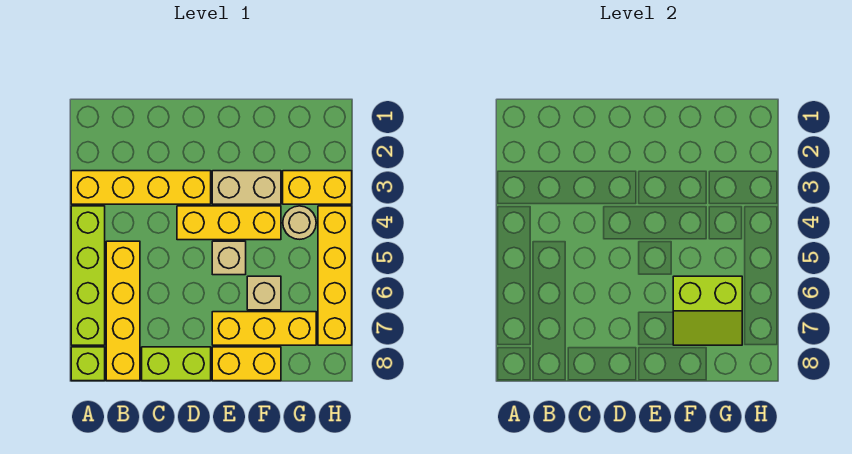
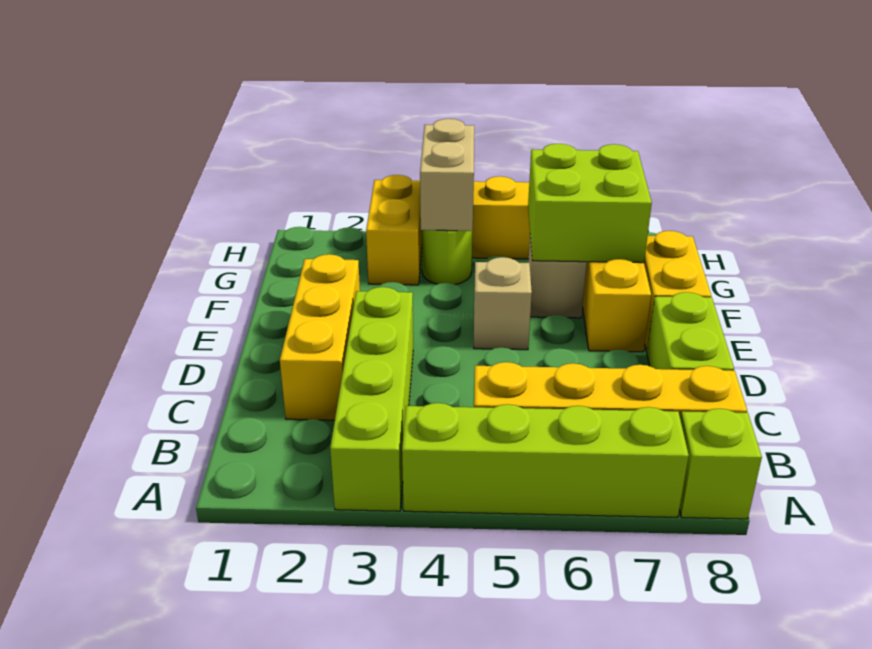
yellow brick A3:D3 level 1 -> lime brick A3:D3 level 1
yellow brick D4:F4 level 1 -> yellow brick C2:E2 level 1
tan brick E3:F3 level 1 -> tan brick G4:H4 level 2
lime slope F6:G7 level 2 top 6 -> lime brick F6:G7 level 2
tan round brick G4 level 1 -> lime round brick G4 level 1

